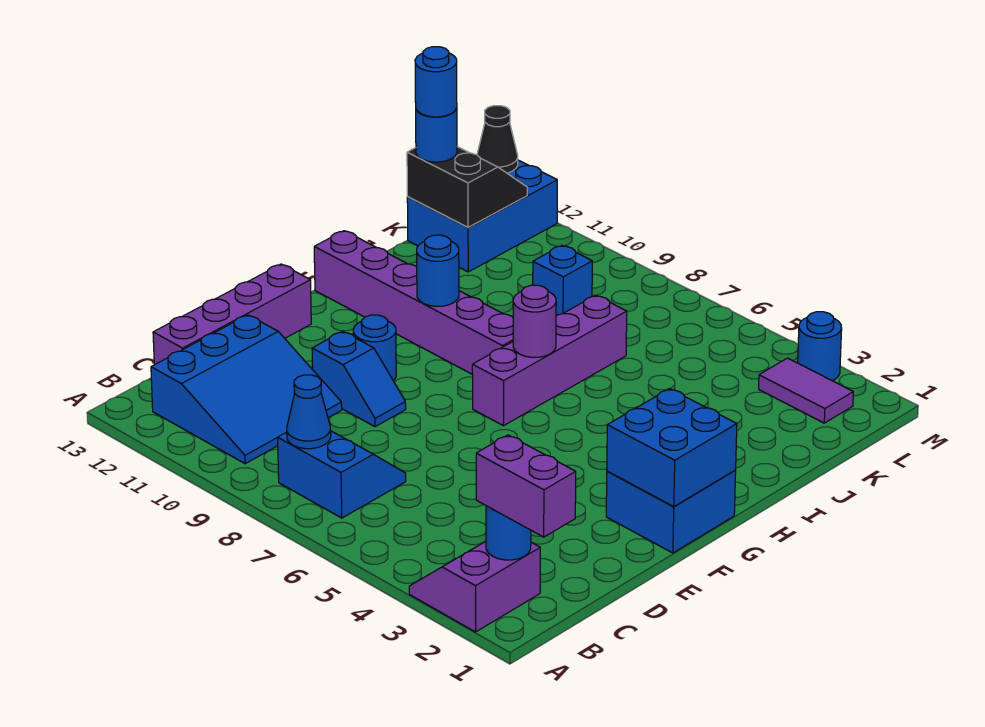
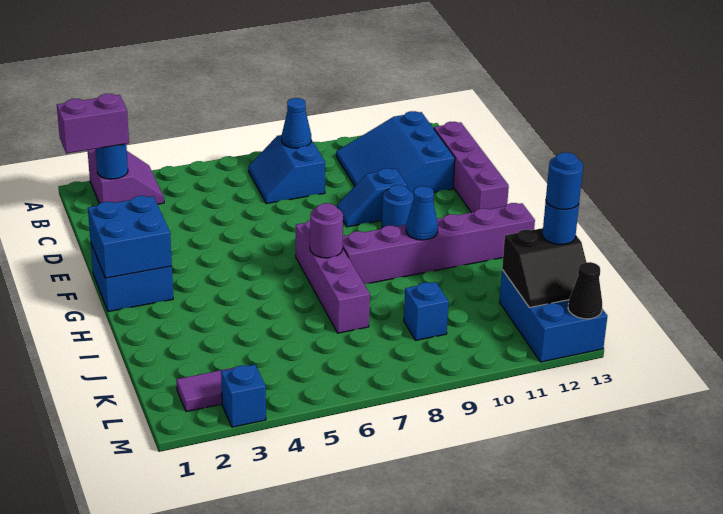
blue slope B7:C8 level 1 top B -> blue slope B7:C8 level 1 top 8
blue round brick H10 level 2 -> blue cone H10 level 2
blue round brick M3 level 1 -> blue brick M3 level 1

